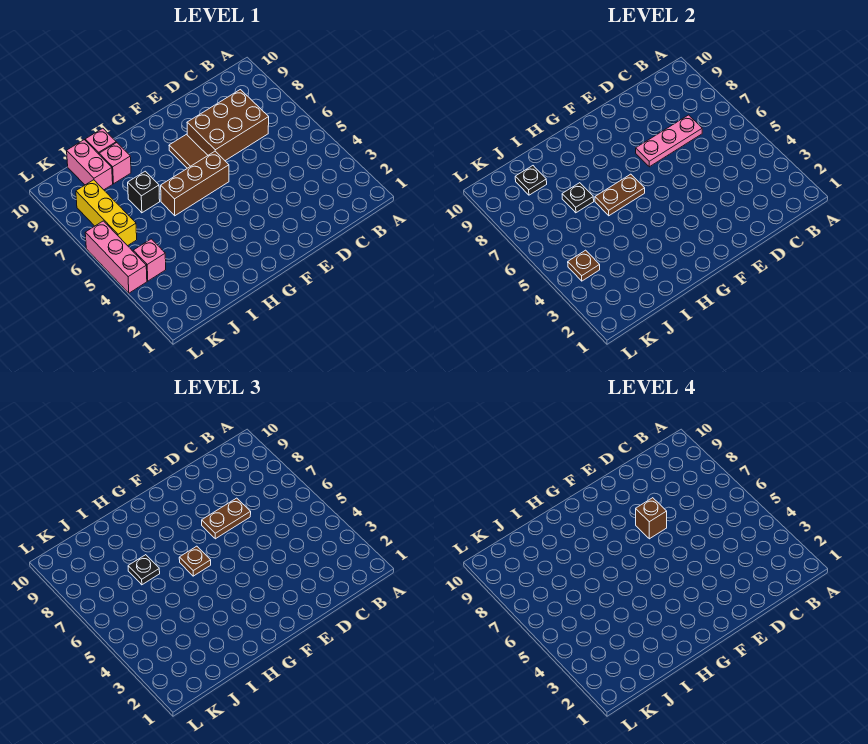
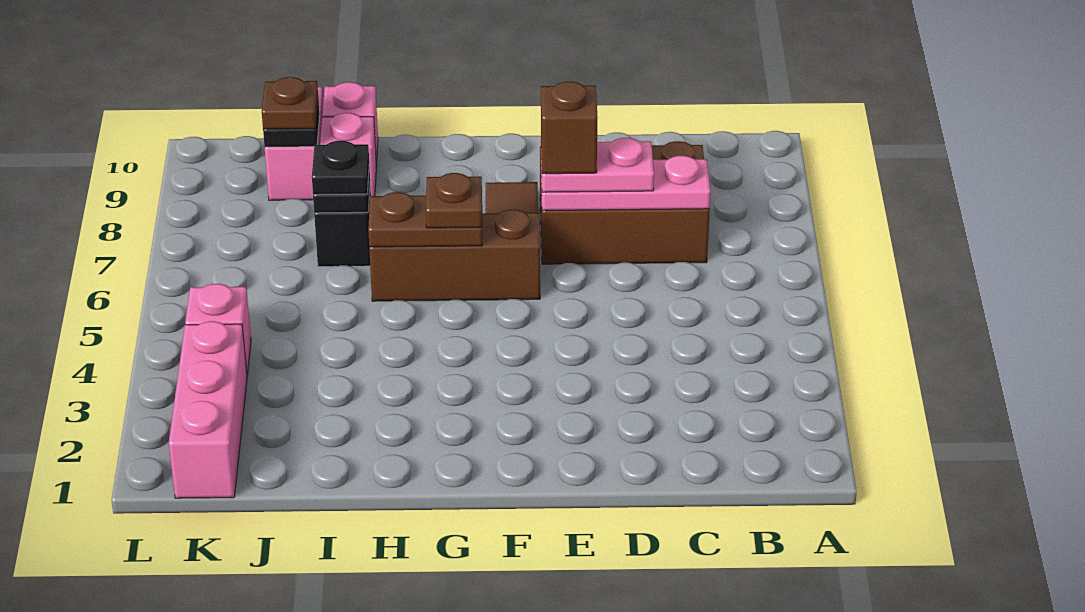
brown plate D7:E7 level 3 -> pink plate D7:E7 level 3
brown plate K4 level 2 -> brown plate J9 level 3
yellow brick K6:K8 level 1 -> none
pink brick L4:L6 level 1 -> pink brick K1:K3 level 1

